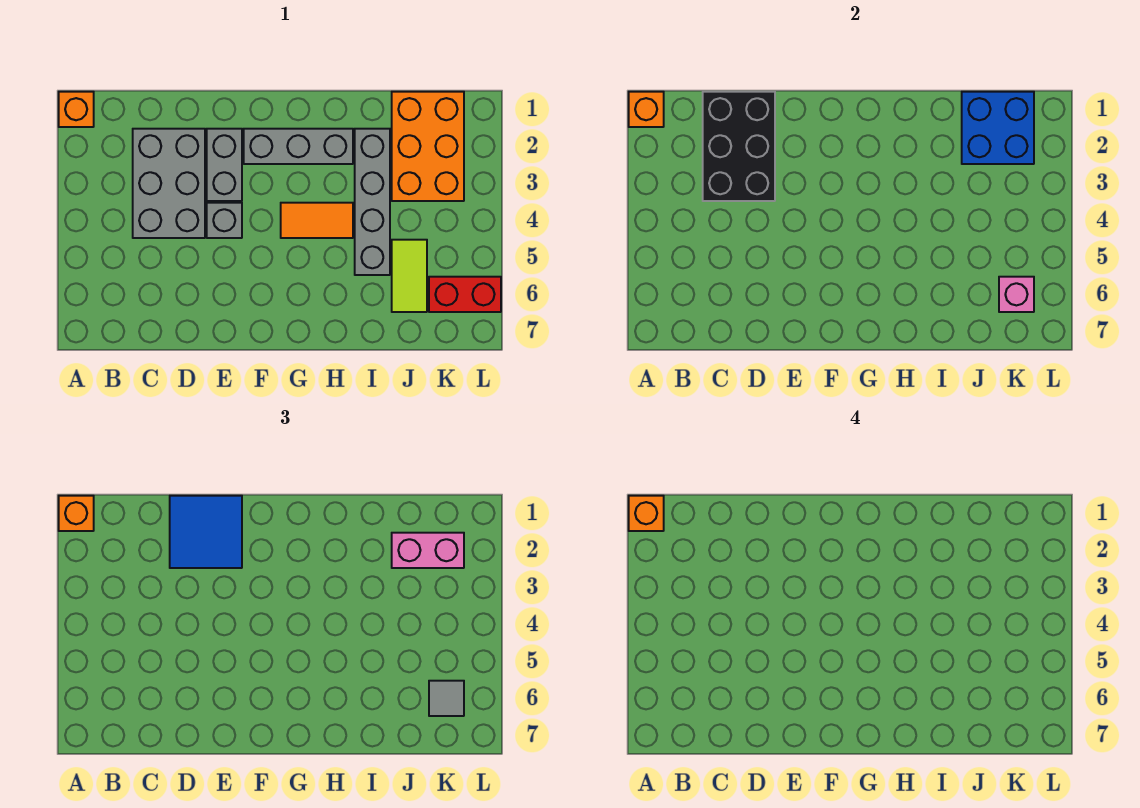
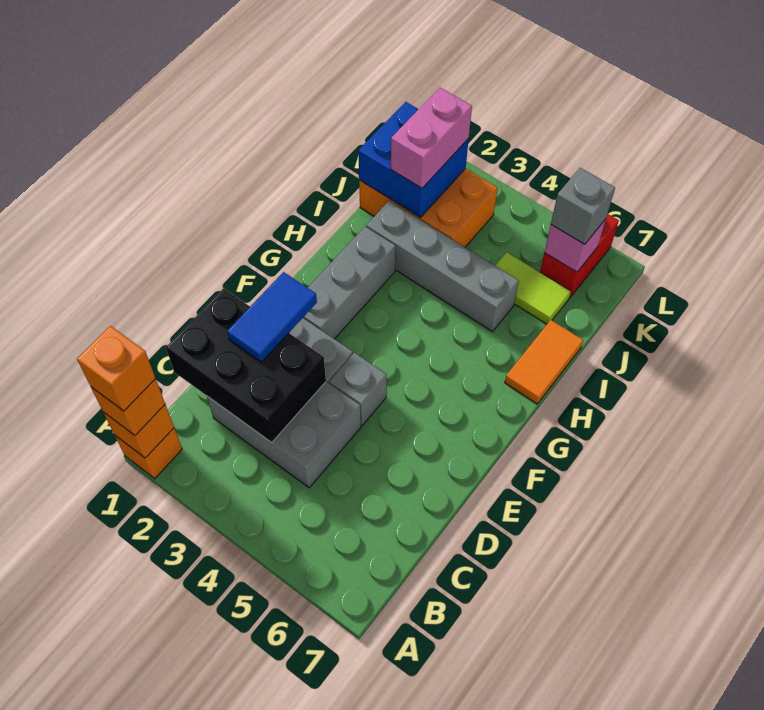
blue tile D1:E2 level 3 -> blue tile D2:E2 level 3
orange tile G4:H4 level 1 -> orange tile H7:I7 level 1
grey tile K6 level 3 -> grey brick K6 level 3

